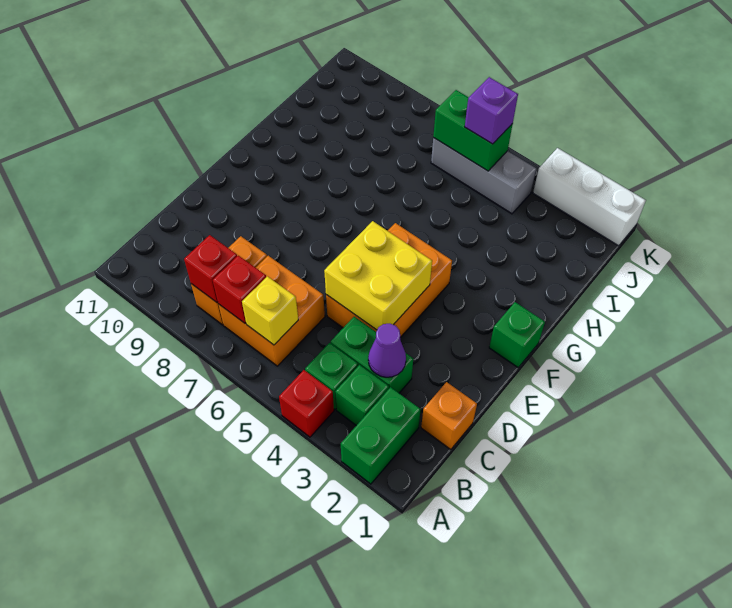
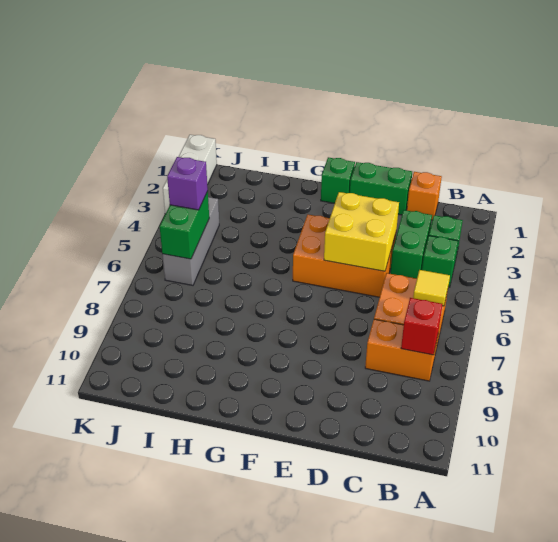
green brick A2:B2 level 1 -> green brick D1:E1 level 1
red brick A4 level 1 -> none
yellow brick B6 level 2 -> yellow tile B6 level 2
red brick B7 level 2 -> none
purple cone C3 level 2 -> none

